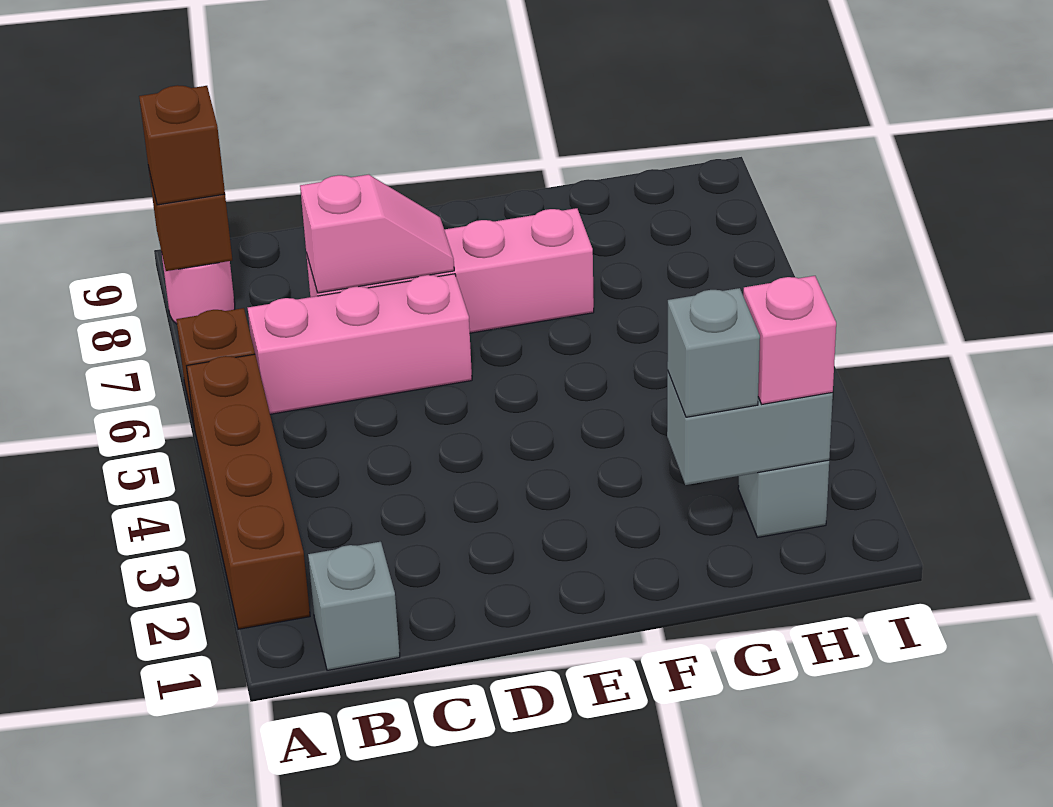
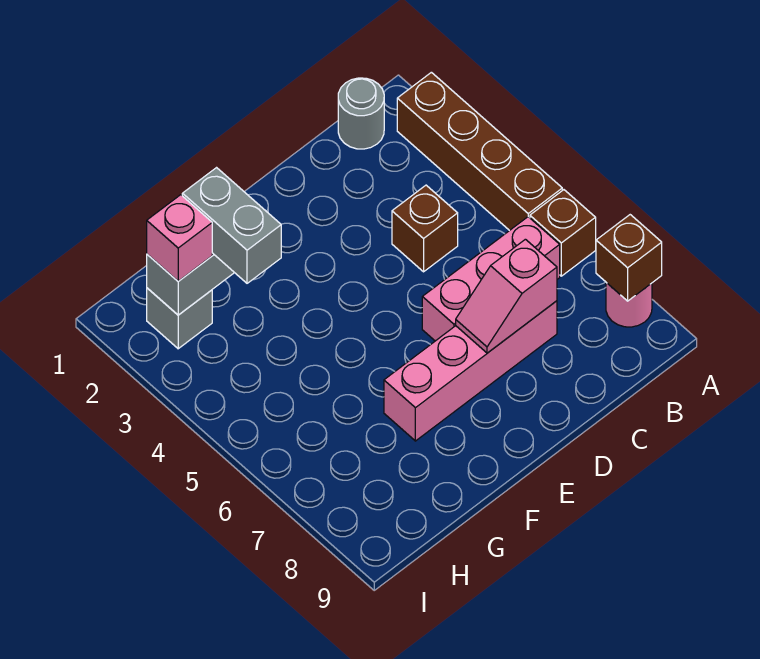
brown brick A8 level 3 -> brown brick C4 level 1
grey brick B1 level 1 -> grey round brick B1 level 1
grey brick G2 level 3 -> grey brick G2:G3 level 3

